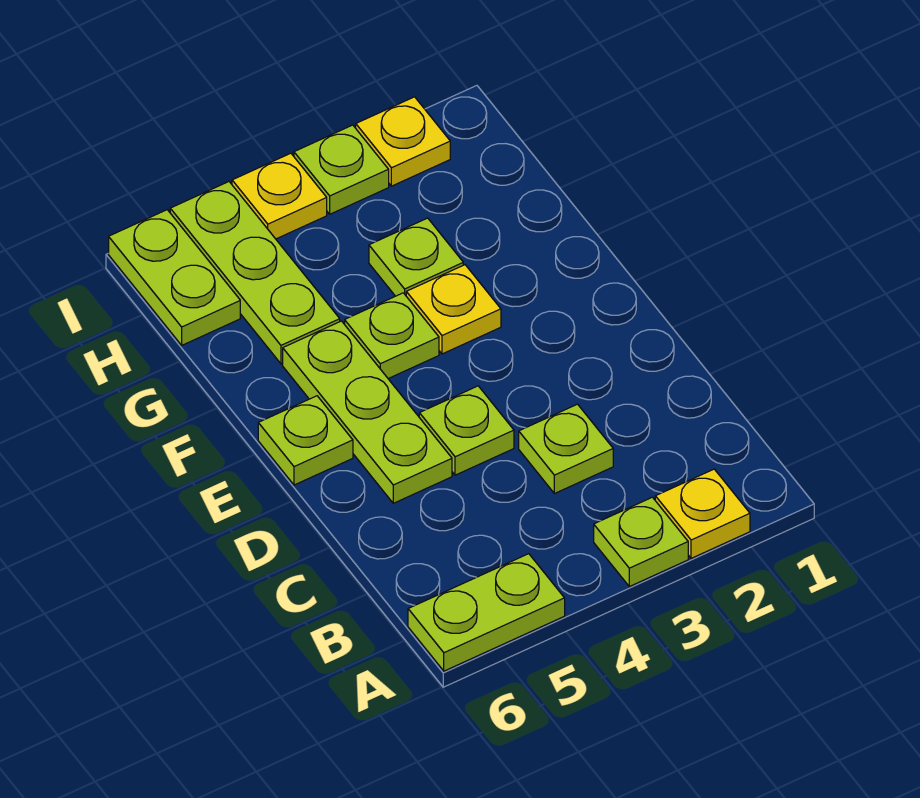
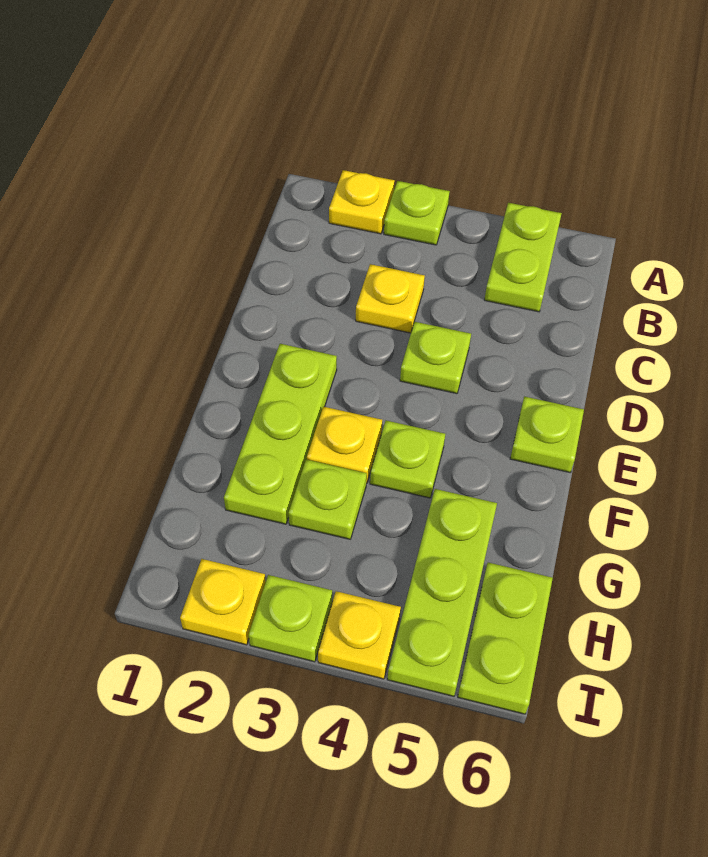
lime plate A5:A6 level 1 -> lime plate A5:B5 level 1
lime plate C3 level 1 -> yellow plate C3 level 1
lime plate D5:F5 level 1 -> lime plate E2:G2 level 1

